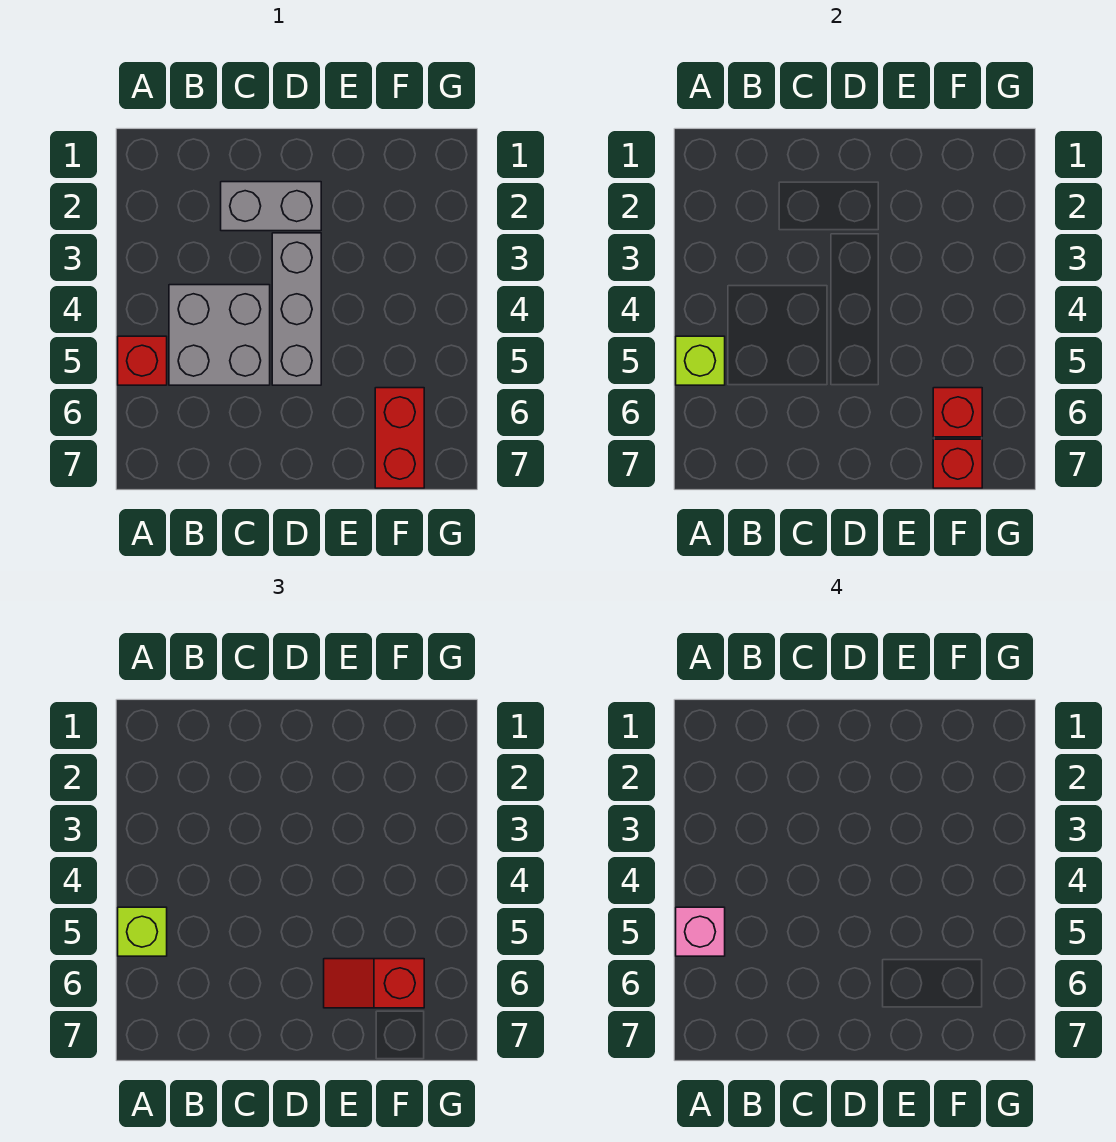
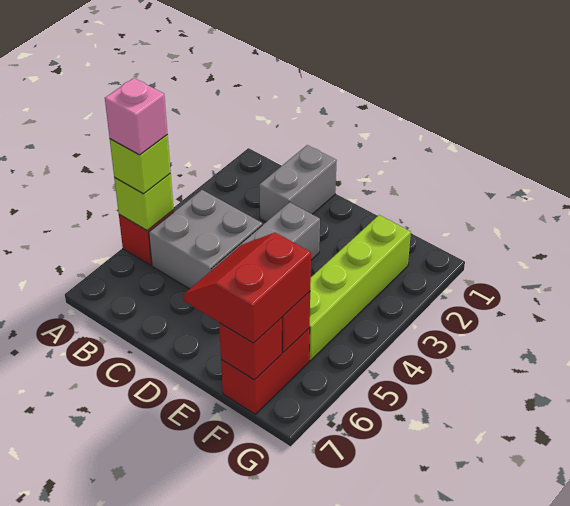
grey brick C2:D2 level 1 -> grey brick C1:C2 level 1
red slope E6:F6 level 3 top F -> red slope E6:F7 level 3 top F
none -> lime brick F2:F5 level 1

